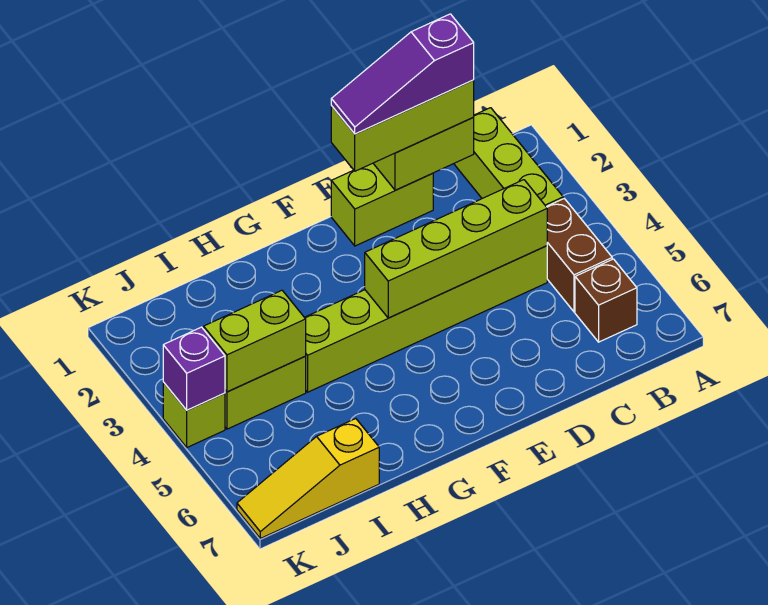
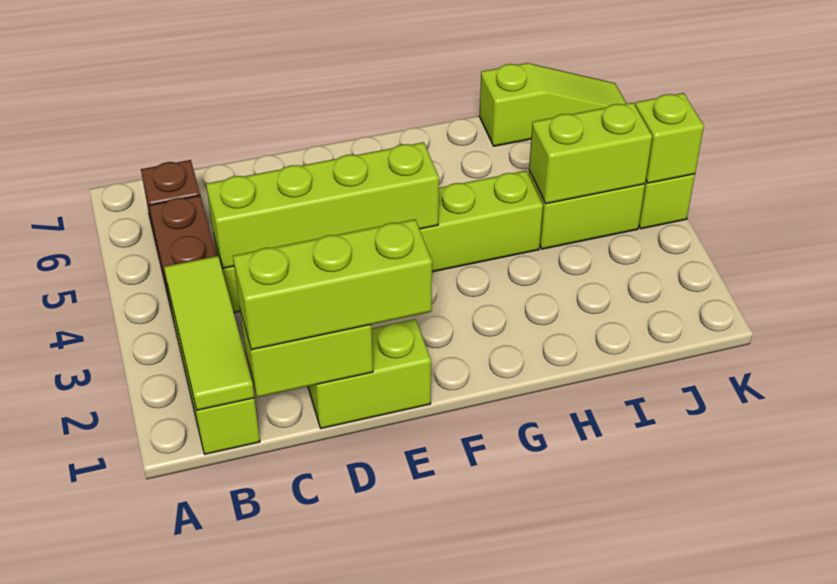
none -> lime tile B1:B3 level 2
purple slope C1:E1 level 4 top C -> none
yellow slope I7:K7 level 1 top I -> lime slope I7:K7 level 1 top I
purple brick K4 level 2 -> lime brick K4 level 2

